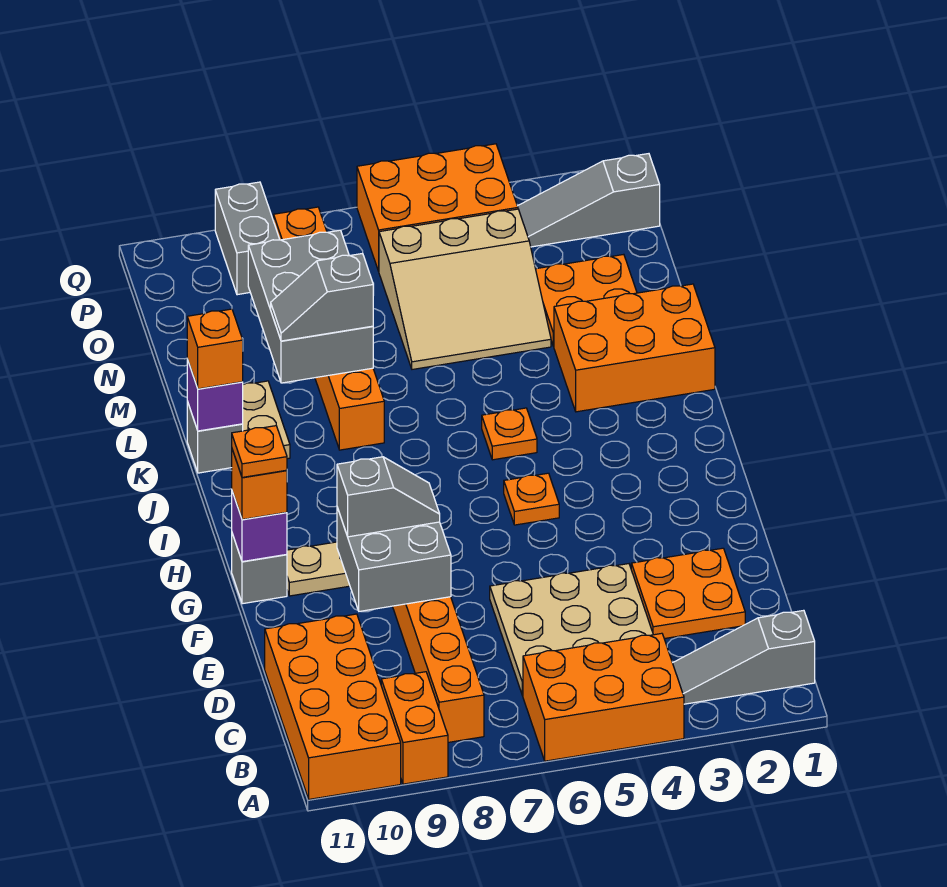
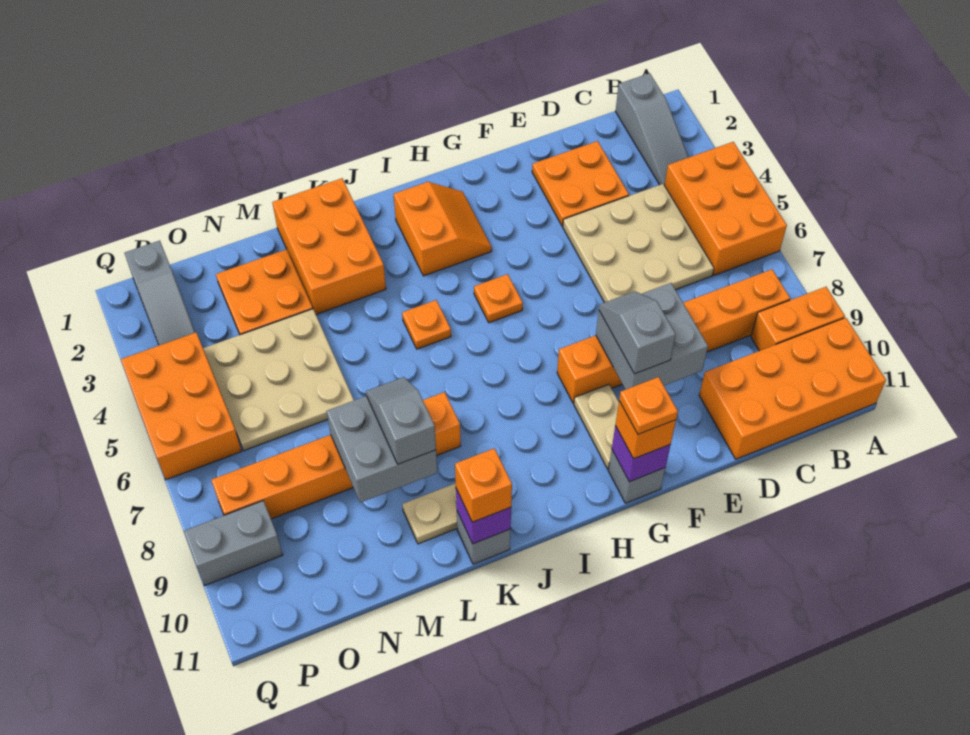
none -> orange slope H2:I3 level 1 top I
grey brick L8:N9 level 2 -> grey brick L8:M9 level 2
grey slope L8:L9 level 3 top 8 -> grey slope L8:L9 level 3 top 9
tan slope M4:O6 level 1 top O -> tan plate M4:O6 level 1

